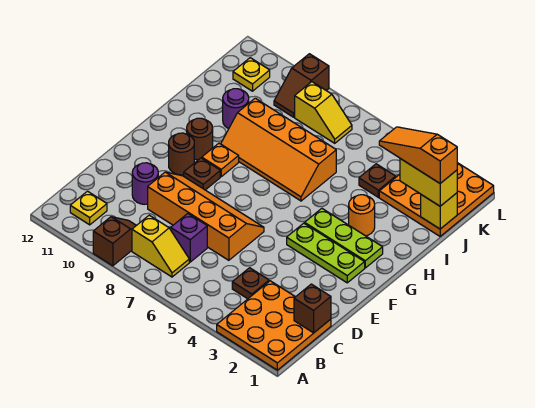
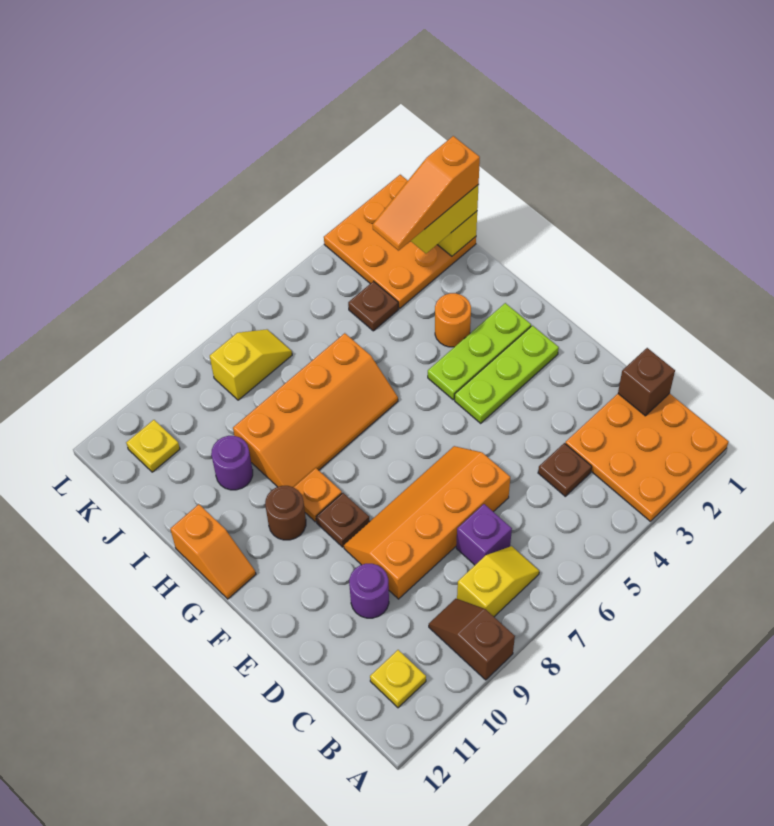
brown round brick F10 level 1 -> none
none -> orange slope G12:H12 level 1 top H
brown slope K9:L9 level 1 top L -> none

